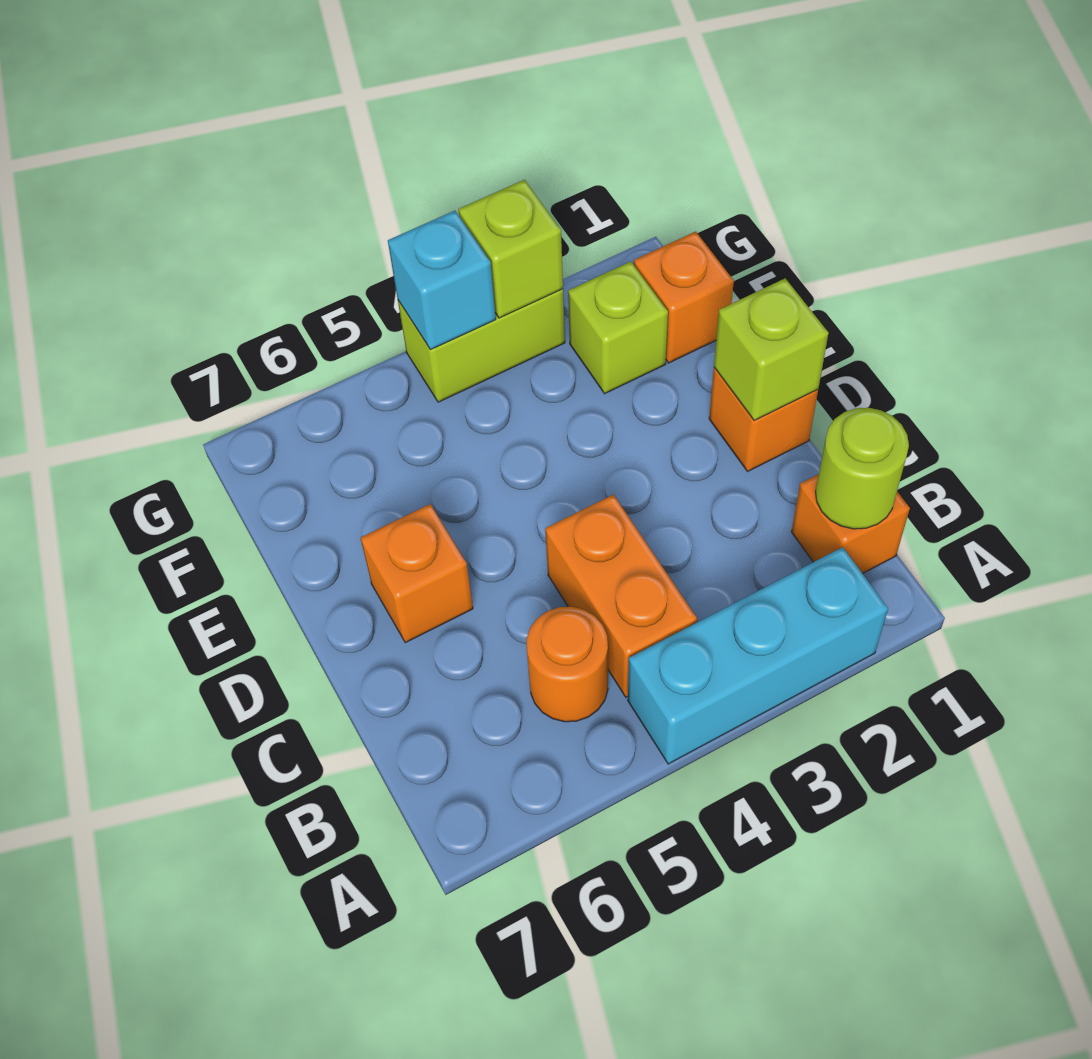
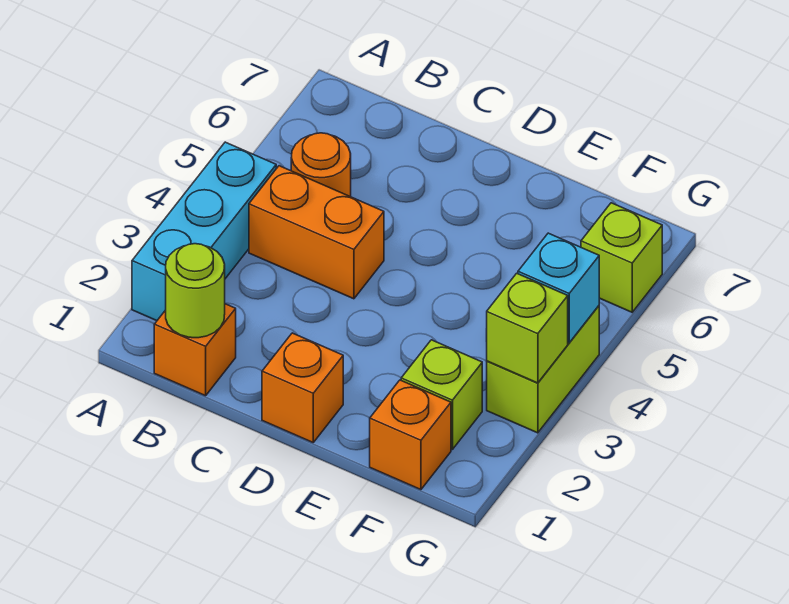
lime brick D1 level 2 -> lime brick G6 level 1
orange brick D6 level 1 -> none

